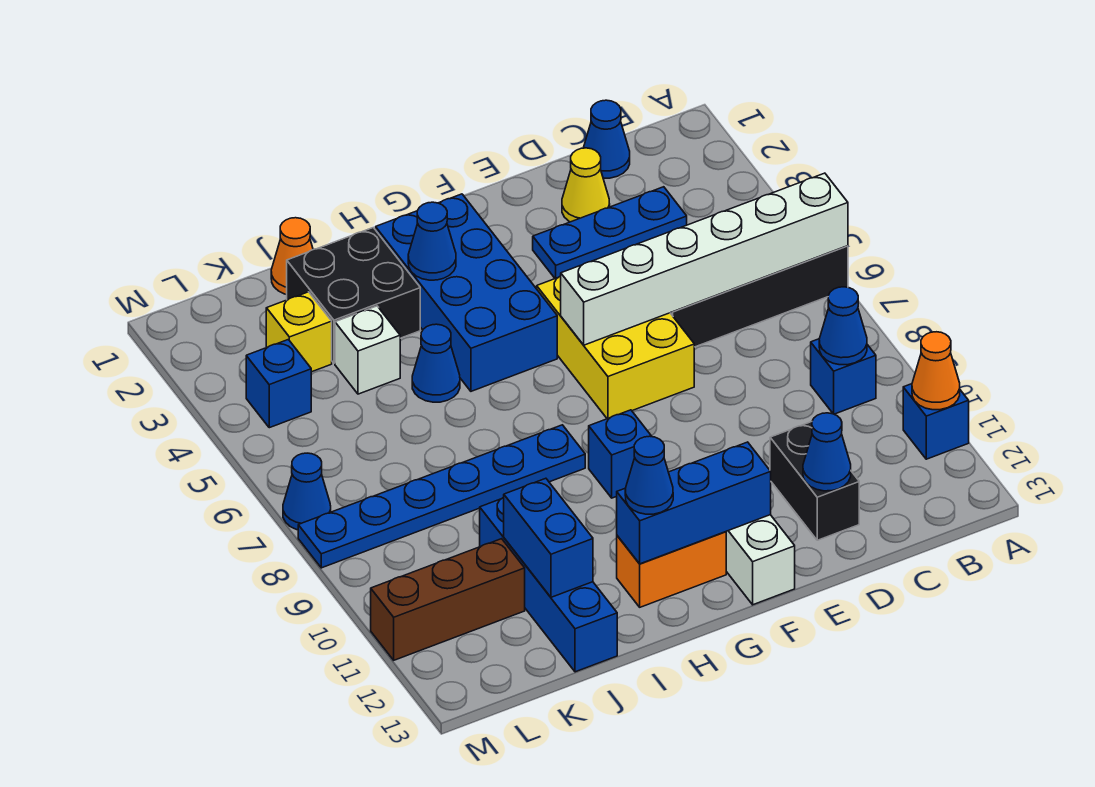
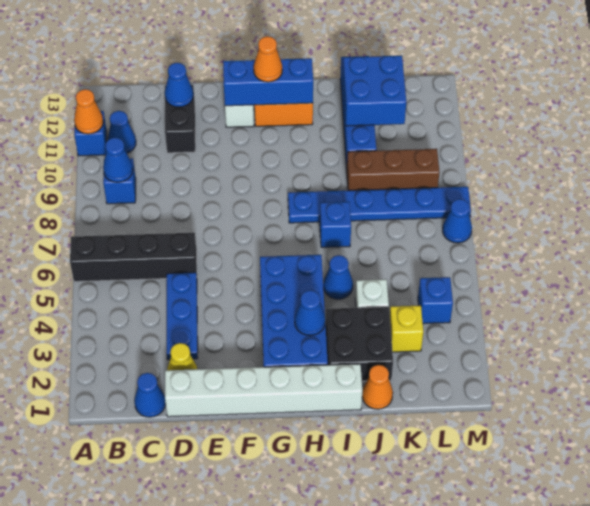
white brick A6:F6 level 2 -> white brick D1:I1 level 1
blue plate C3:E3 level 1 -> blue plate D3:D5 level 1
yellow brick E5:F7 level 1 -> none
blue brick G9 level 1 -> blue brick I7 level 1
none -> orange cone G12 level 3
blue cone H12 level 3 -> blue cone B11 level 1
blue brick J11:J12 level 2 -> blue brick J11:K12 level 2
brown brick K11:M11 level 1 -> brown brick J9:L9 level 1

